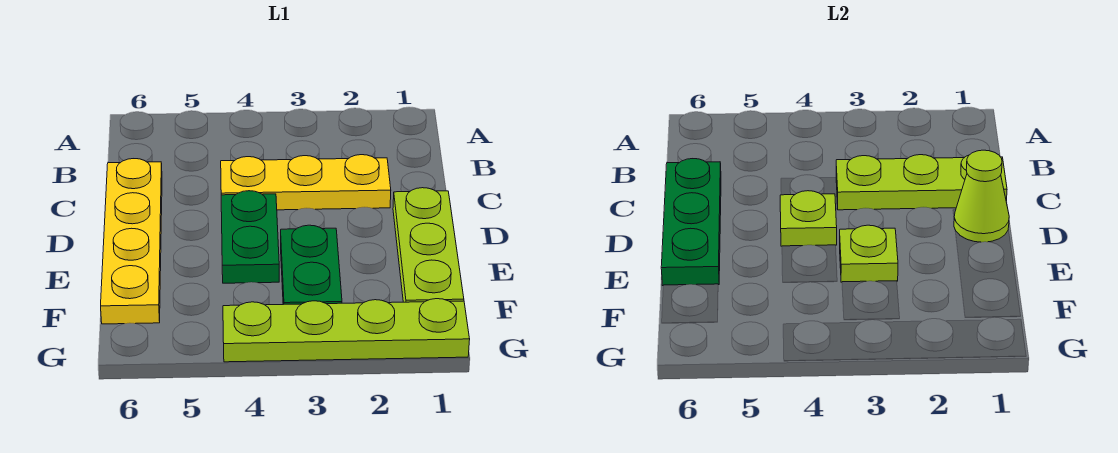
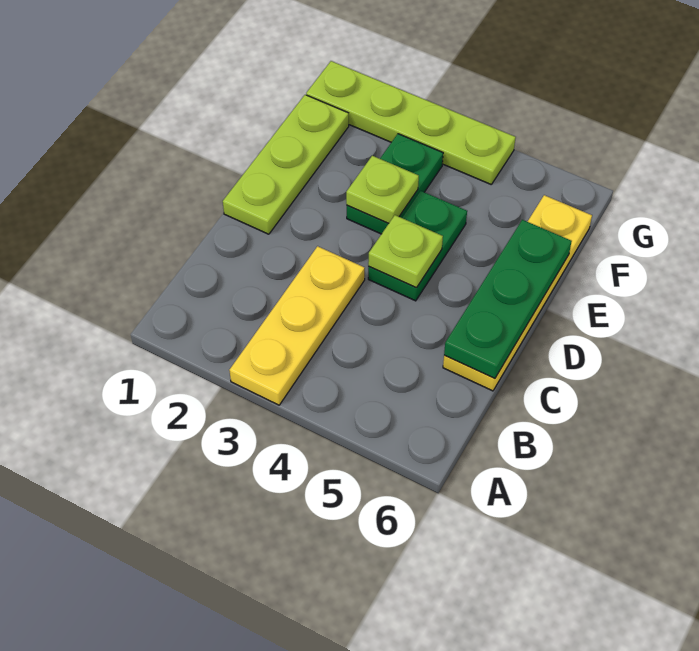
lime plate C1:C3 level 2 -> none
yellow plate C2:C4 level 1 -> yellow plate A3:C3 level 1
lime cone D1 level 2 -> none

